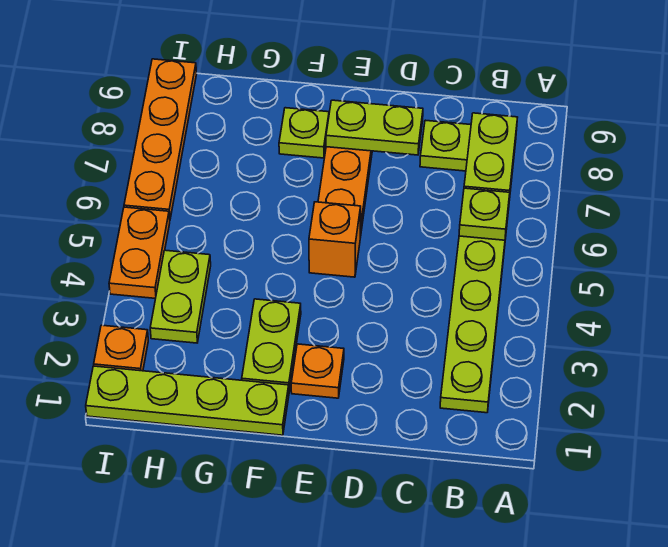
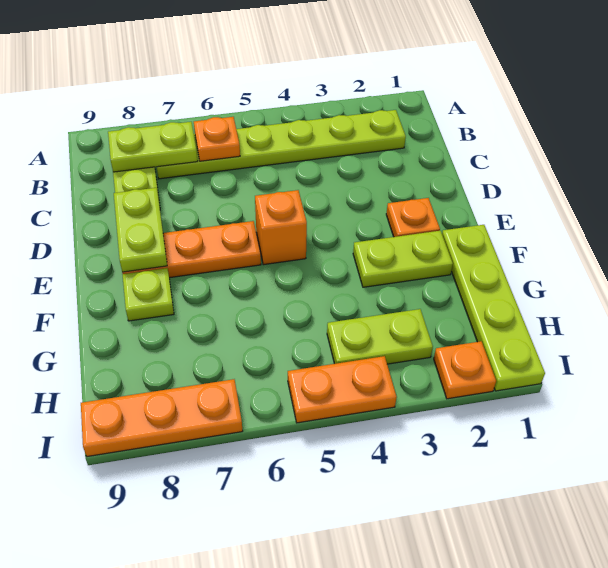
lime plate B6 level 2 -> orange plate B6 level 2
orange plate I6:I9 level 1 -> orange plate I7:I9 level 1

